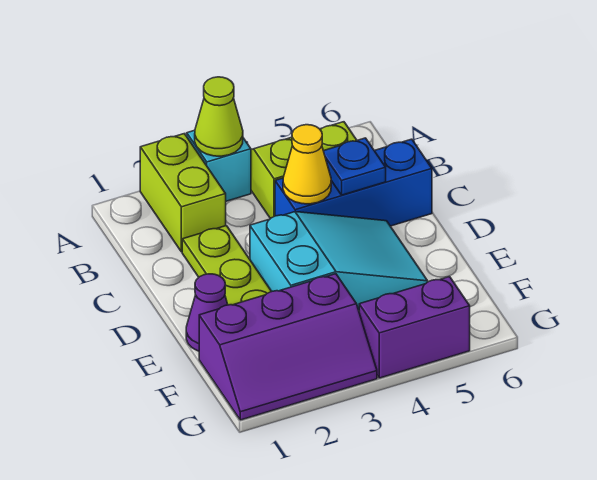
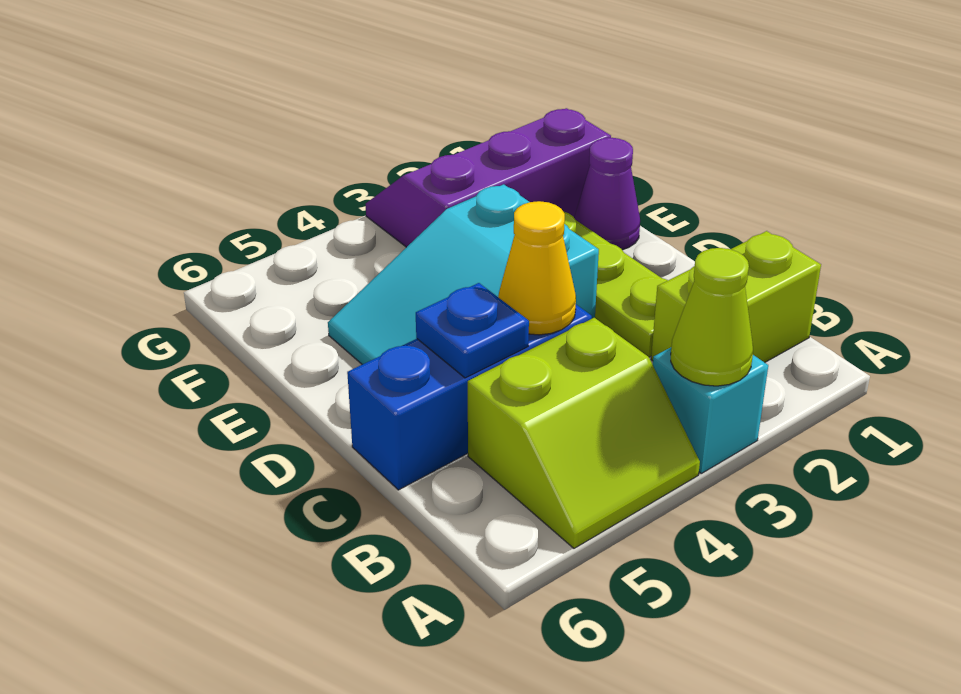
lime brick A2:B2 level 1 -> lime brick B1:B2 level 1
purple brick G4:G5 level 1 -> none

